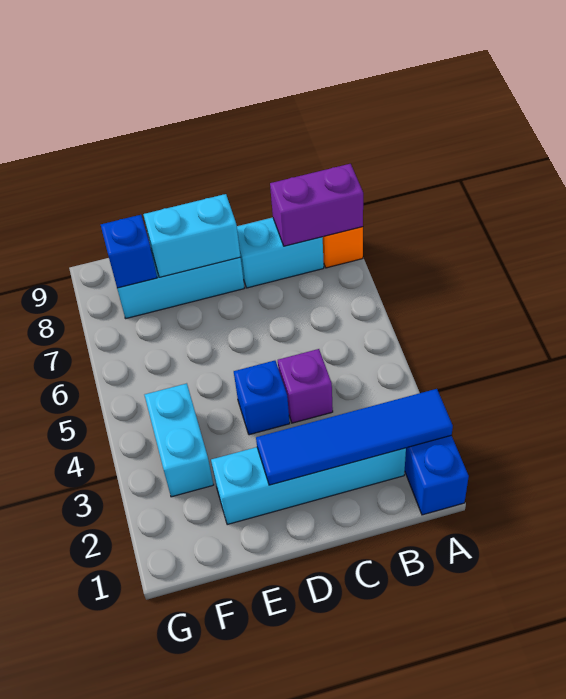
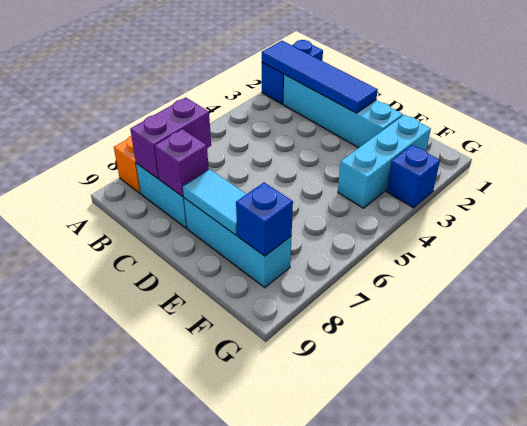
purple brick A8:B8 level 2 -> purple brick B7:B8 level 2
purple brick C4 level 1 -> purple brick C8 level 2
blue brick D4 level 1 -> blue brick G3 level 1
cyan brick D8:E8 level 2 -> cyan tile D8:E8 level 2
cyan brick F3:F4 level 1 -> cyan brick F2:F4 level 1

